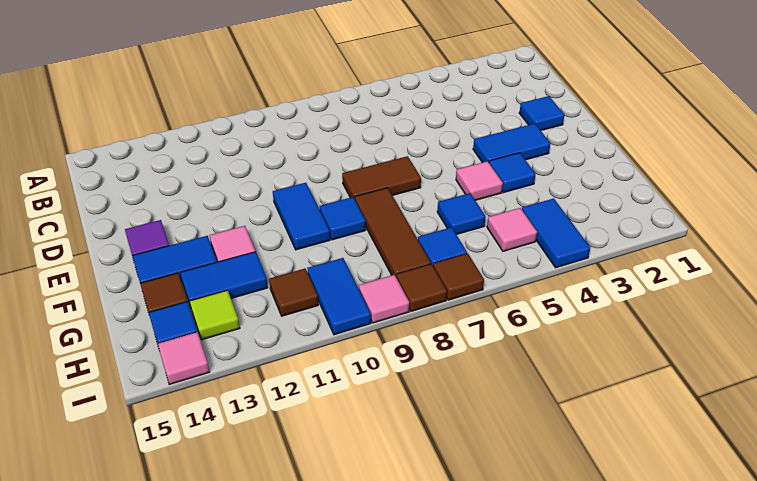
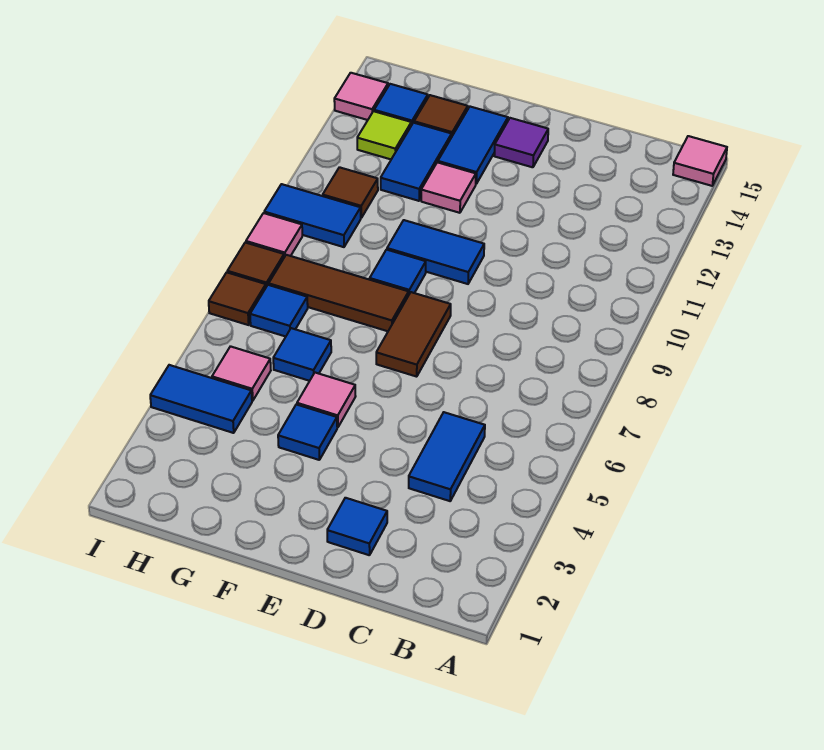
none -> pink tile A15 level 1
blue tile E3:E4 level 1 -> blue tile C4:C5 level 1

